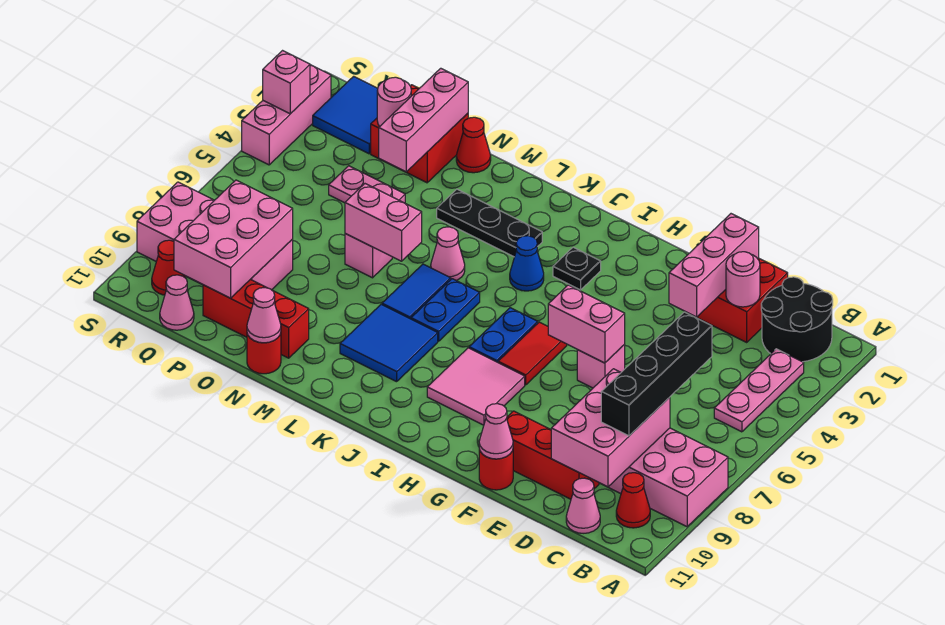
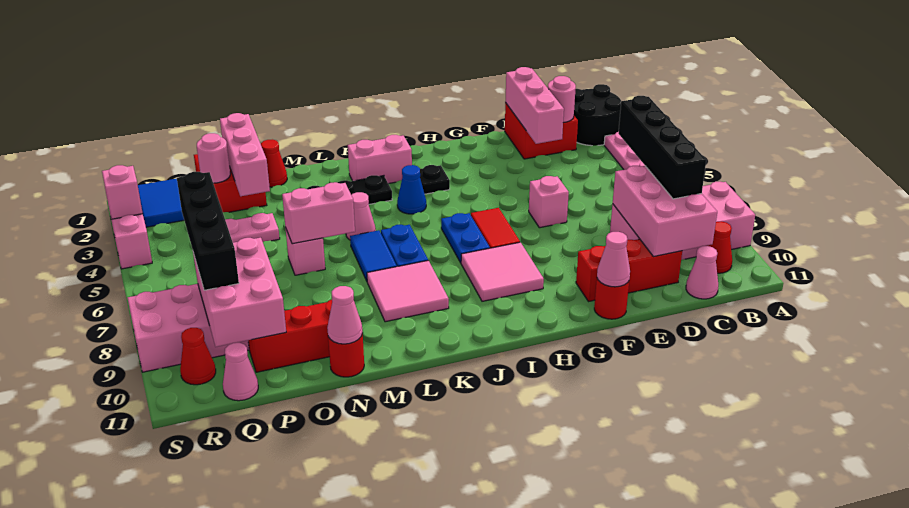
pink brick F6:G6 level 2 -> pink brick J2:K2 level 1
blue tile K8:L9 level 1 -> pink tile K8:L9 level 1
none -> black brick Q6:Q9 level 3

